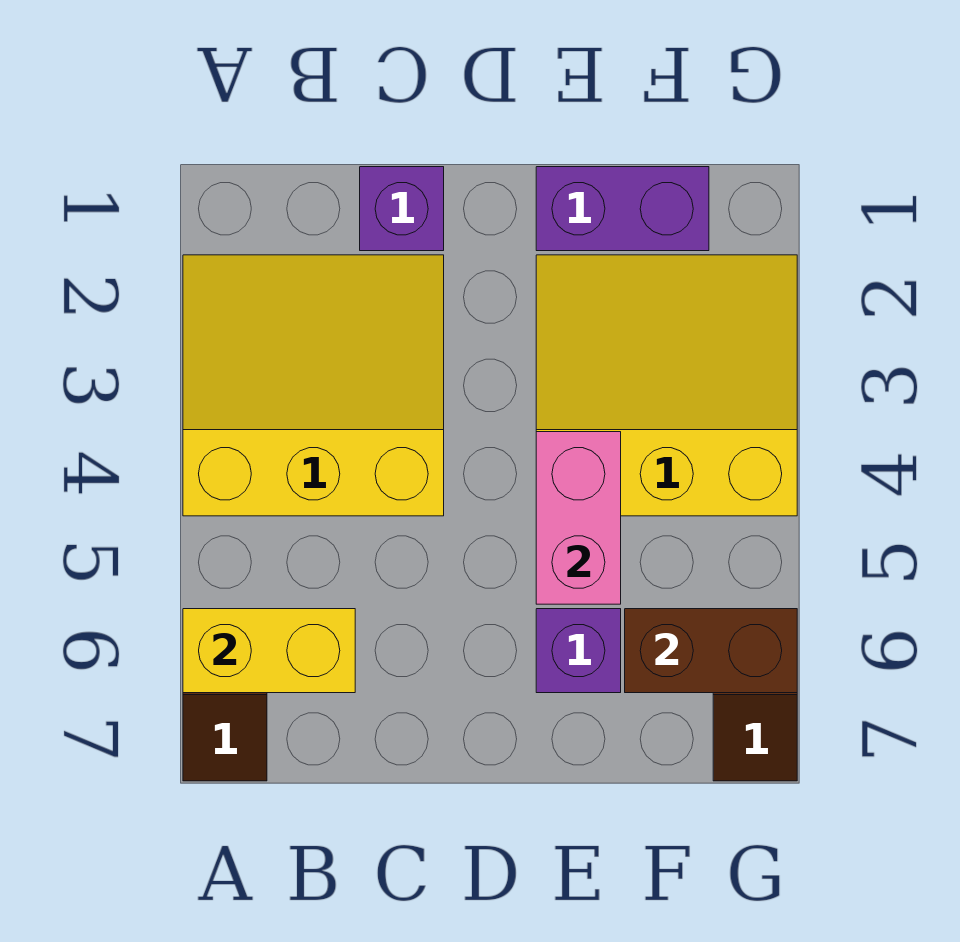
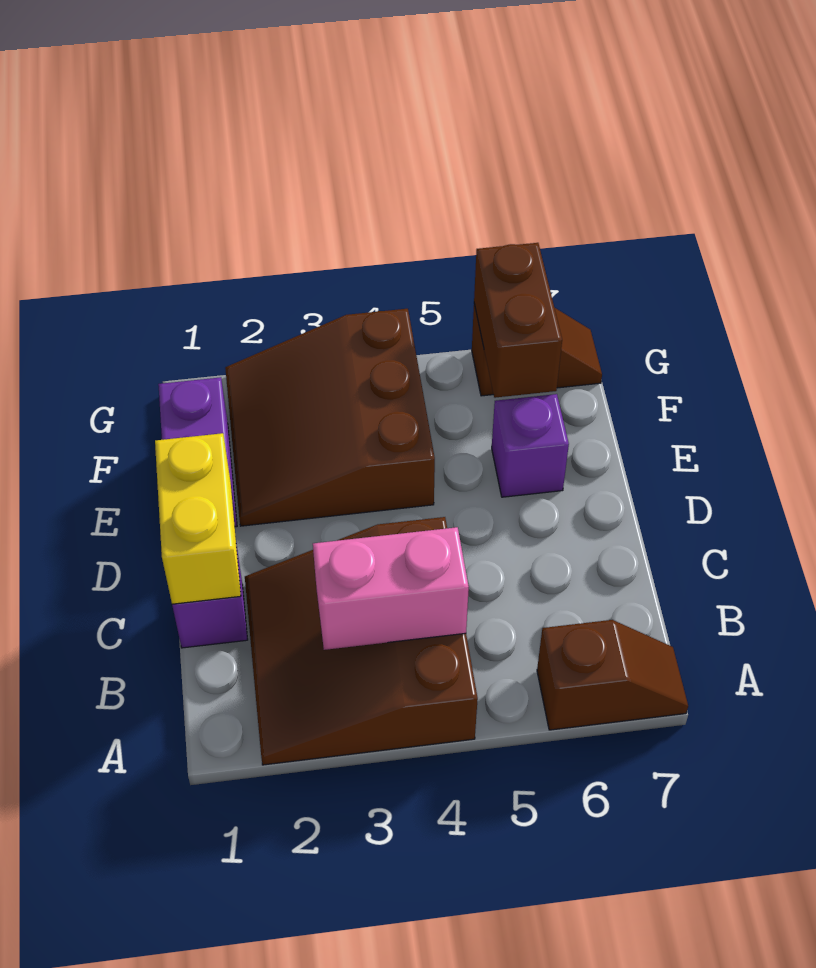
yellow slope A2:C4 level 1 top 4 -> brown slope A2:C4 level 1 top 4
yellow brick A6:B6 level 2 -> yellow brick C1:D1 level 2
yellow slope E2:G4 level 1 top 4 -> brown slope E2:G4 level 1 top 4
pink brick E4:E5 level 2 -> pink brick B3:B4 level 2

